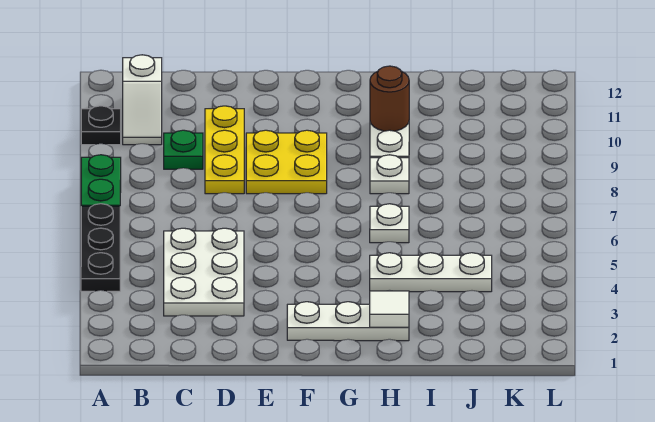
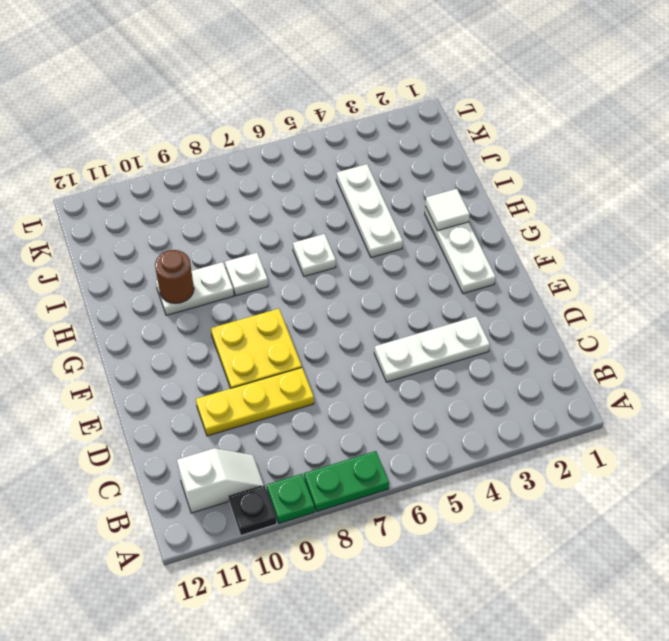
black plate A4:A6 level 1 -> none
white plate C3:D5 level 1 -> white plate D3:D5 level 1
green plate C9 level 1 -> green plate A9 level 1

